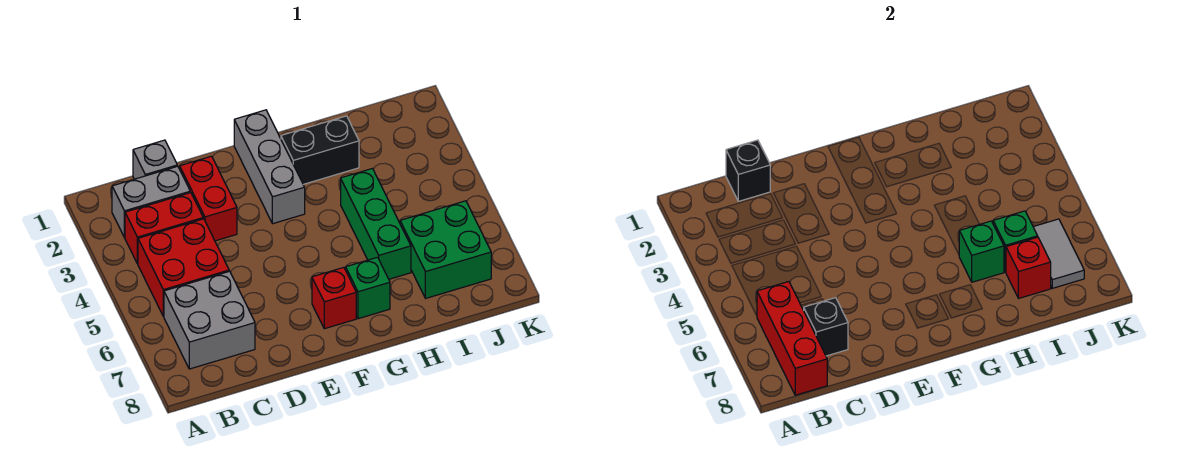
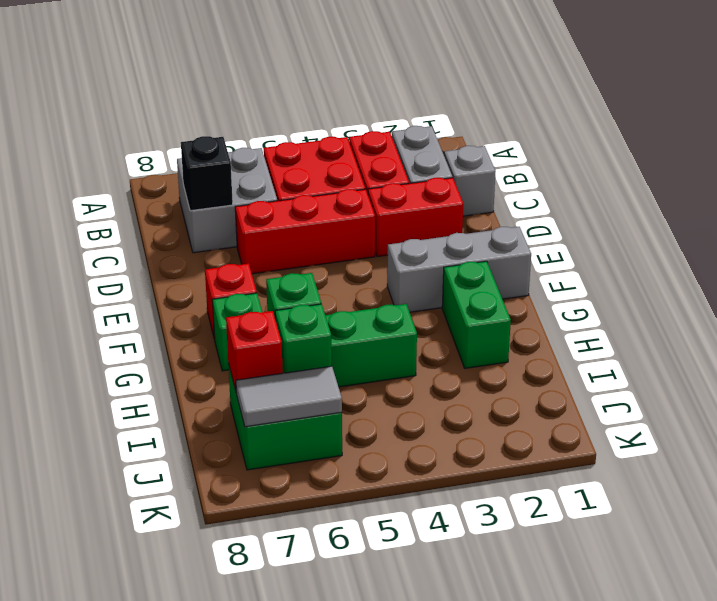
red brick B6:B8 level 2 -> red brick D4:D6 level 1
black brick C1 level 2 -> none
black brick G2:H2 level 1 -> green brick G2:H2 level 1

